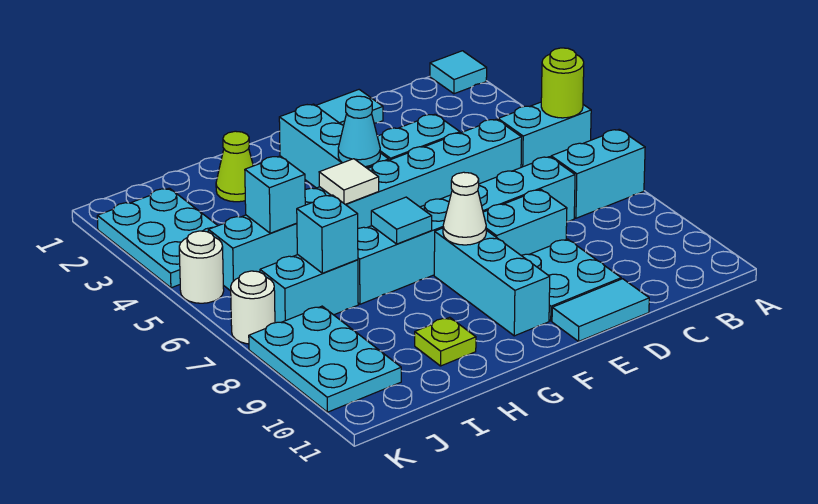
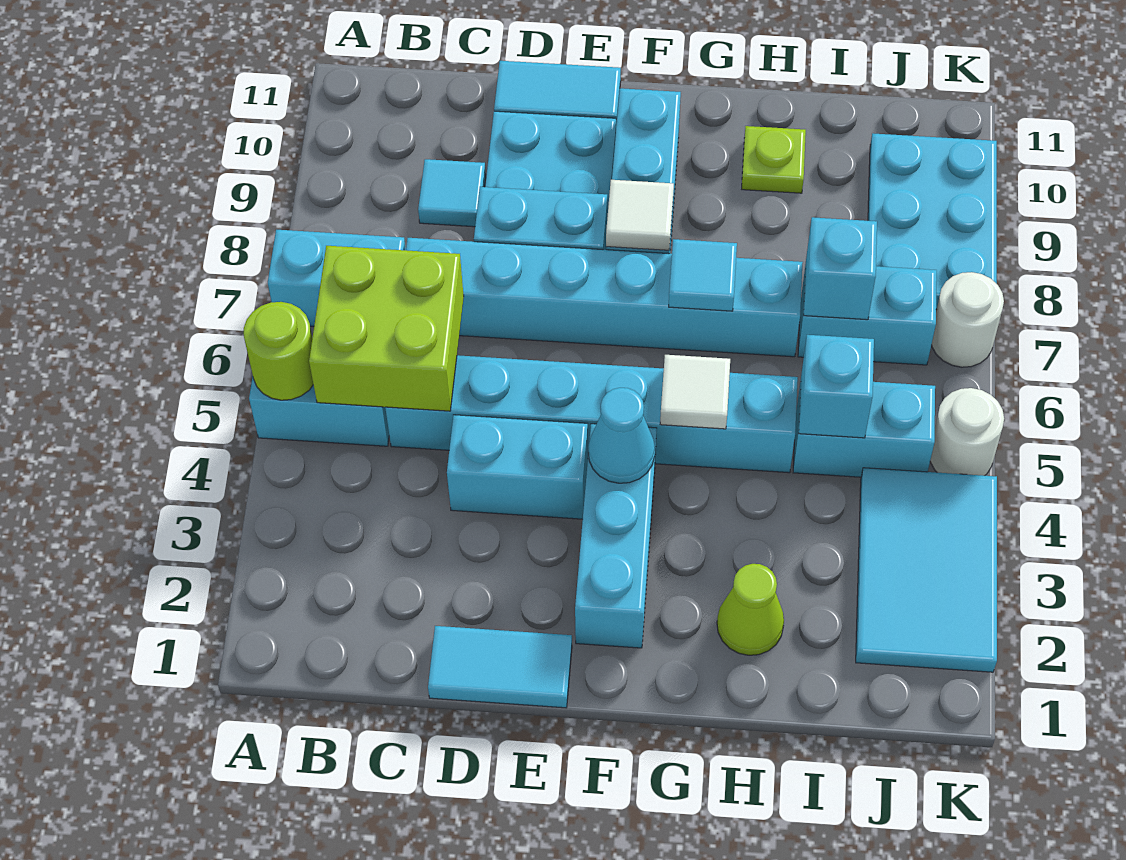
cyan tile A1 level 1 -> cyan tile C9 level 1
none -> lime brick B5:C6 level 2
white cone F8 level 2 -> white tile F8 level 2
cyan plate J2:K4 level 1 -> cyan tile J2:K4 level 1

